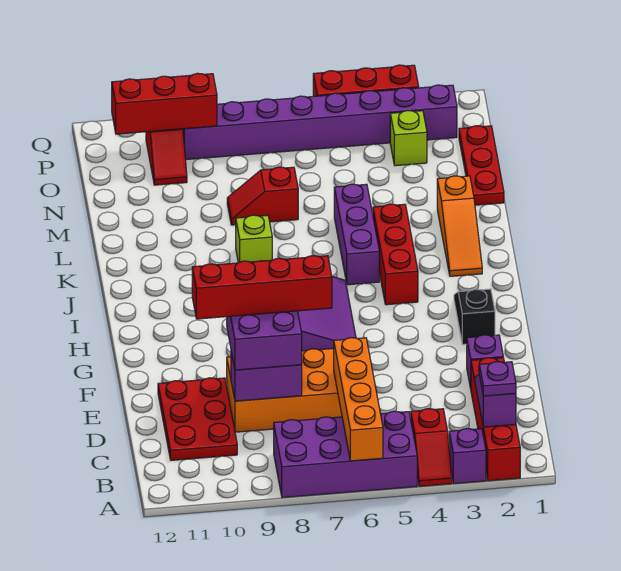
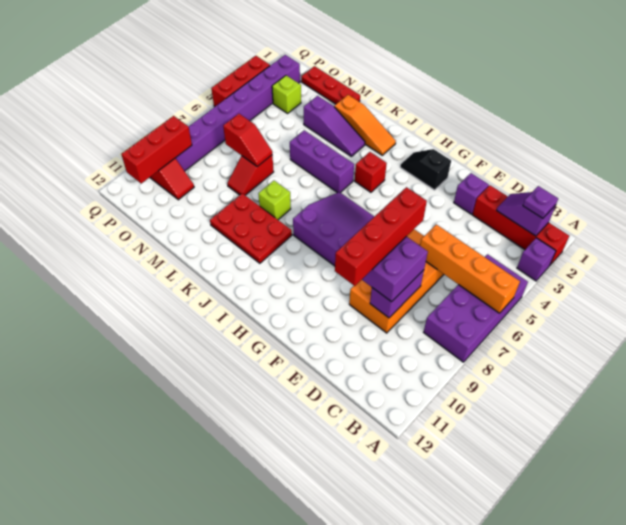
red slope A4:B4 level 1 top B -> red slope M7:N7 level 2 top N
red plate C10:E11 level 1 -> red plate J9:L10 level 1
red brick I4:K4 level 1 -> red brick I4 level 1
none -> purple slope K3:M3 level 1 top M

